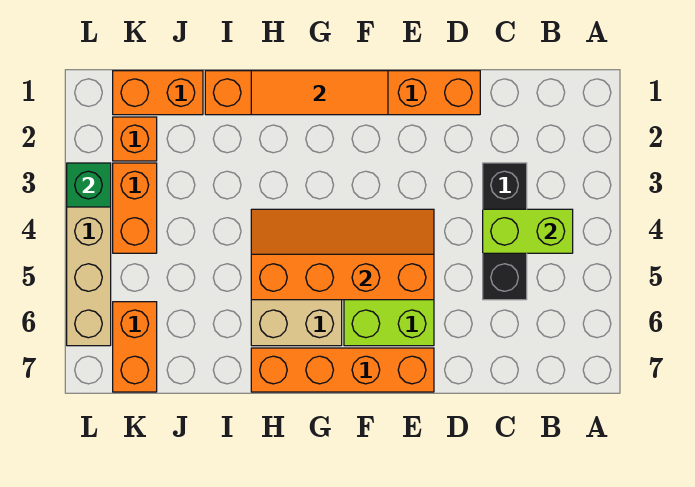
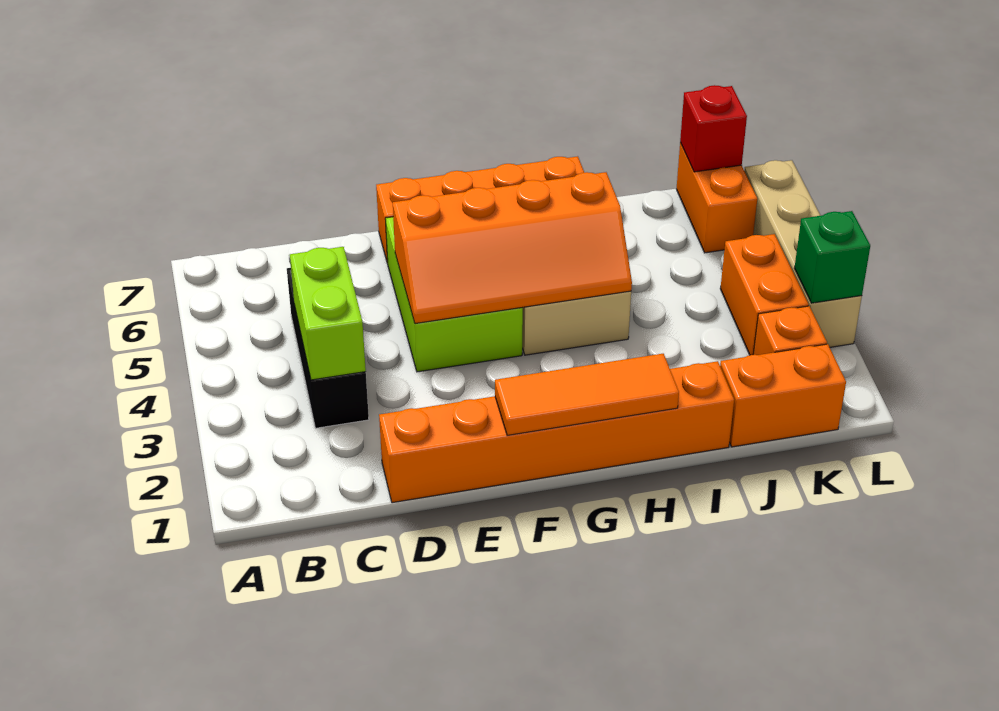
lime brick B4:C4 level 2 -> lime brick C3:C4 level 2
none -> red brick K7 level 2

